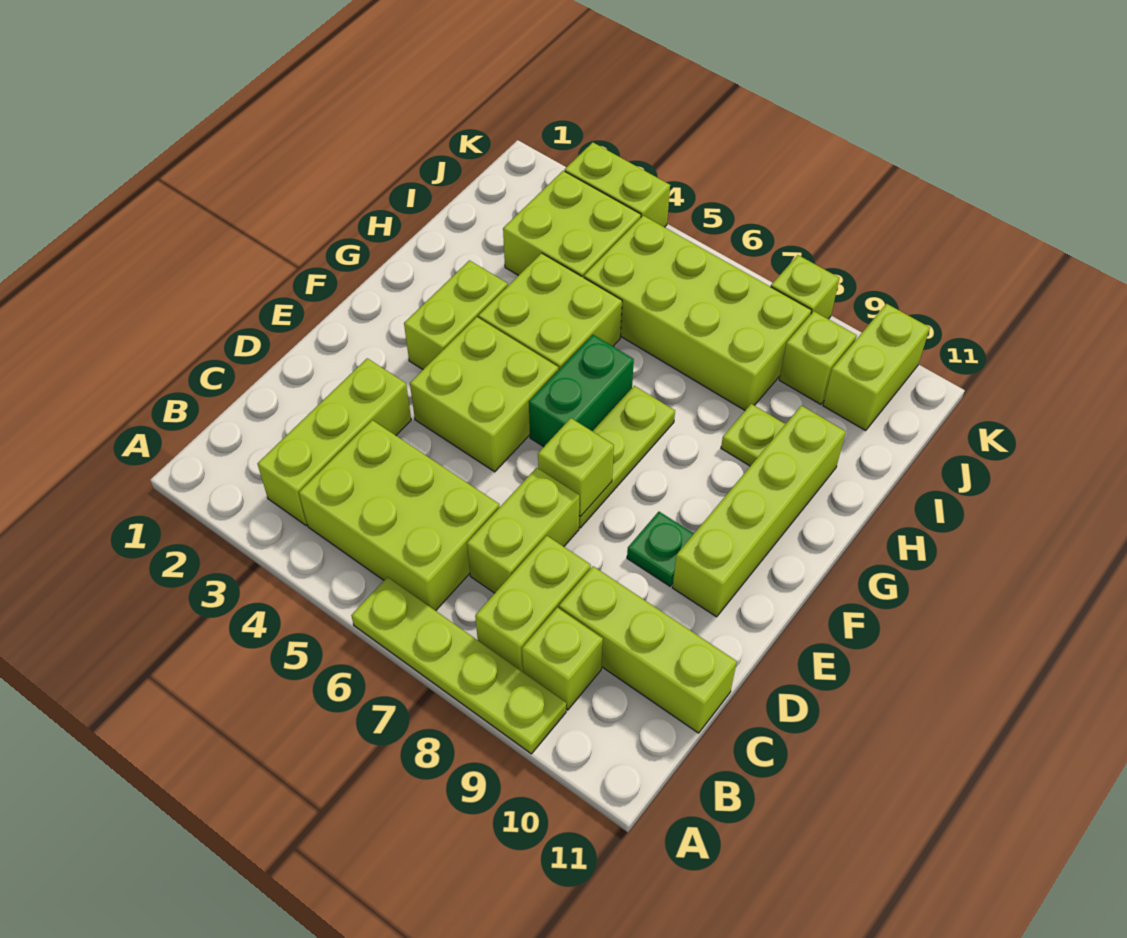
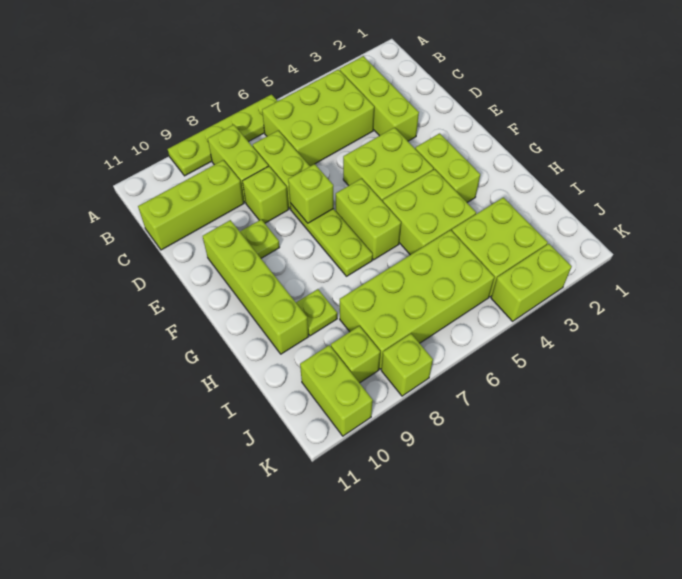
lime brick B9 level 1 -> lime brick D8 level 1
green plate E9 level 1 -> lime plate E9 level 1
green brick F6:G6 level 1 -> lime brick F6:G6 level 1

